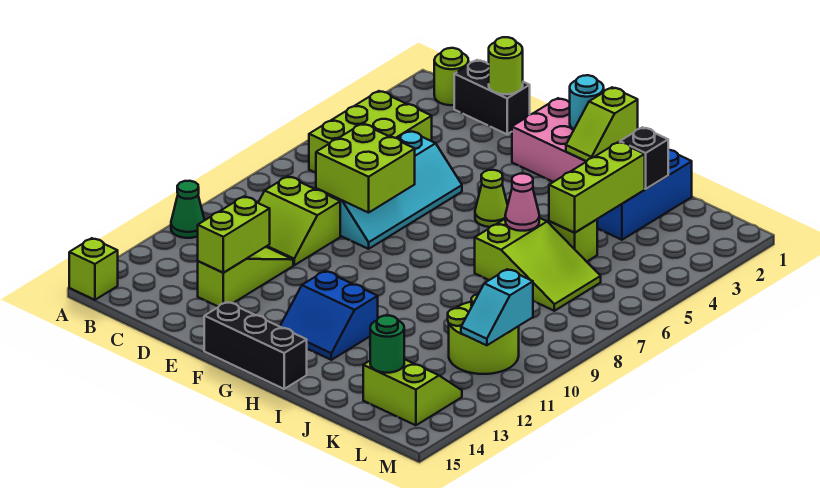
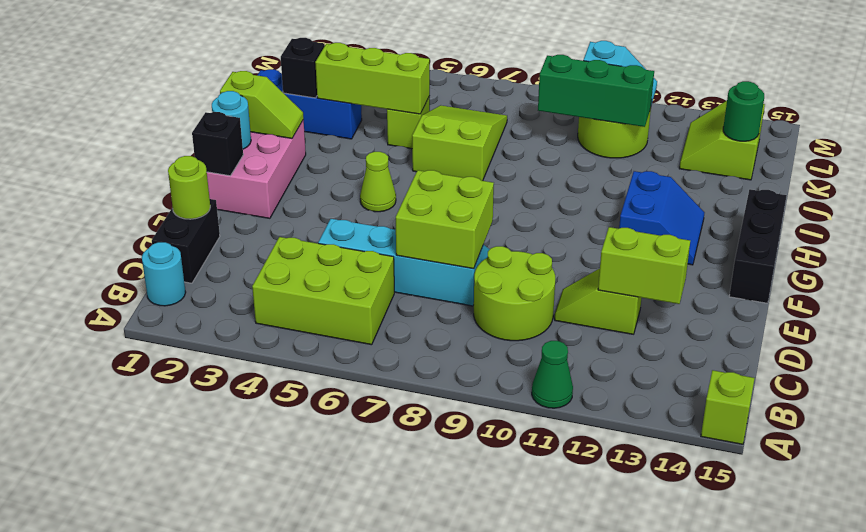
lime round brick B1 level 1 -> cyan round brick B1 level 1
lime slope C9:D10 level 1 top 9 -> lime round brick C9:D10 level 1
lime slope D11:D13 level 1 top 13 -> lime slope D11:D12 level 1 top 12
none -> black brick F1 level 2
pink cone I6 level 2 -> none
none -> green brick K9:K11 level 2

